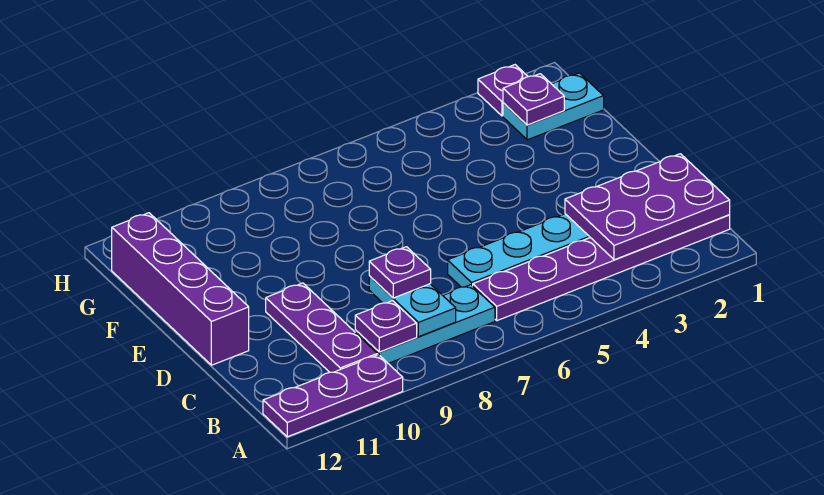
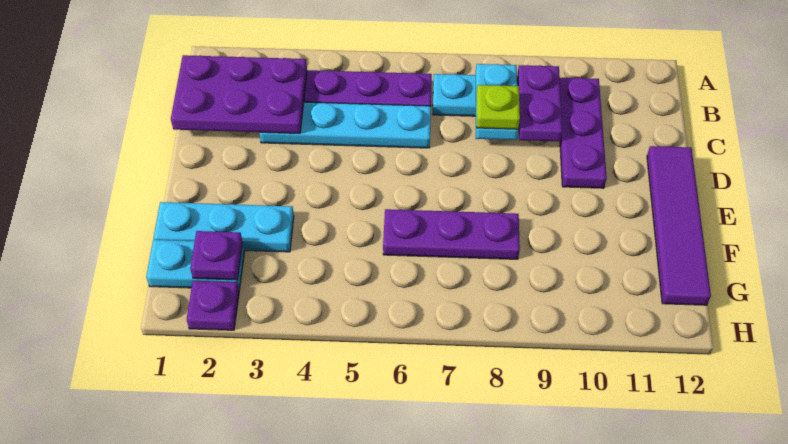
purple plate A10:A12 level 1 -> purple plate F6:F8 level 1
purple plate B9 level 2 -> purple plate B9:C9 level 2
purple plate C8 level 3 -> lime plate C8 level 3
purple brick D12:G12 level 1 -> purple tile D12:G12 level 1
none -> cyan plate F1:F3 level 1

